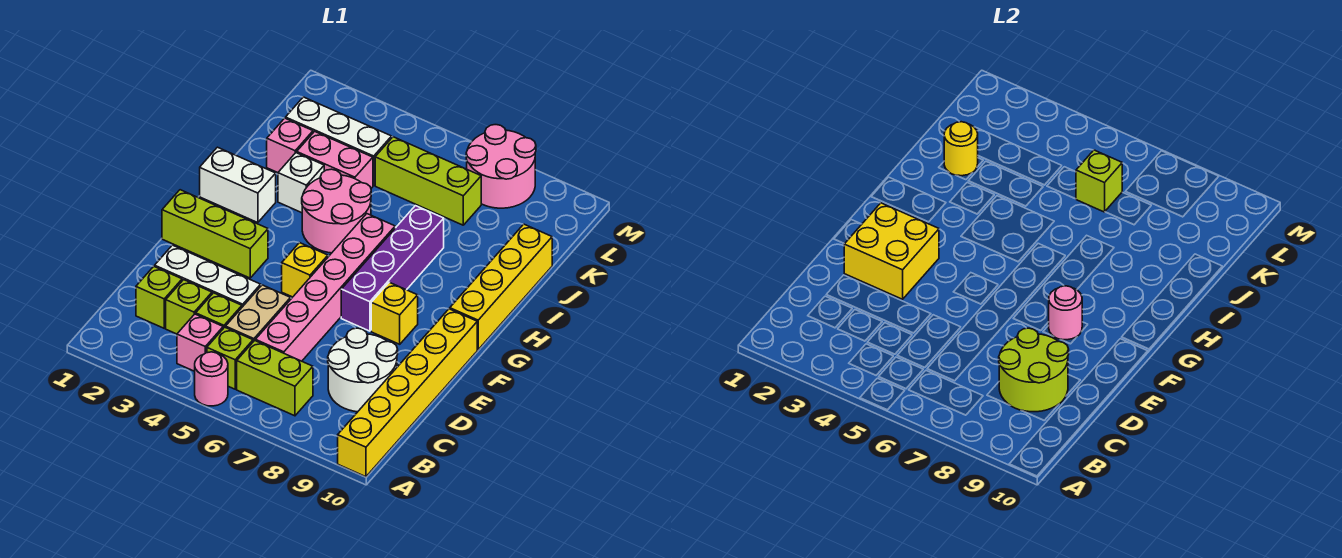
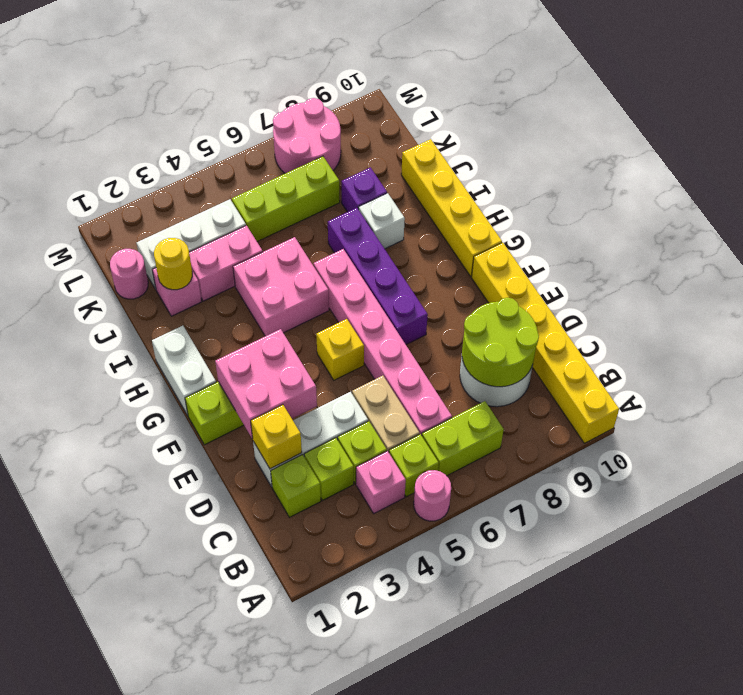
yellow brick E2:F3 level 2 -> pink brick E2:F3 level 2
yellow brick F8 level 1 -> yellow brick D2 level 2
pink round brick F8 level 2 -> pink round brick K1 level 1
white brick H1:H2 level 1 -> white brick G1:H1 level 1
pink round brick H4:I5 level 1 -> pink brick H4:I5 level 1
white brick I3 level 1 -> white brick I8 level 1
none -> purple brick J8 level 1
lime brick K6 level 2 -> none

